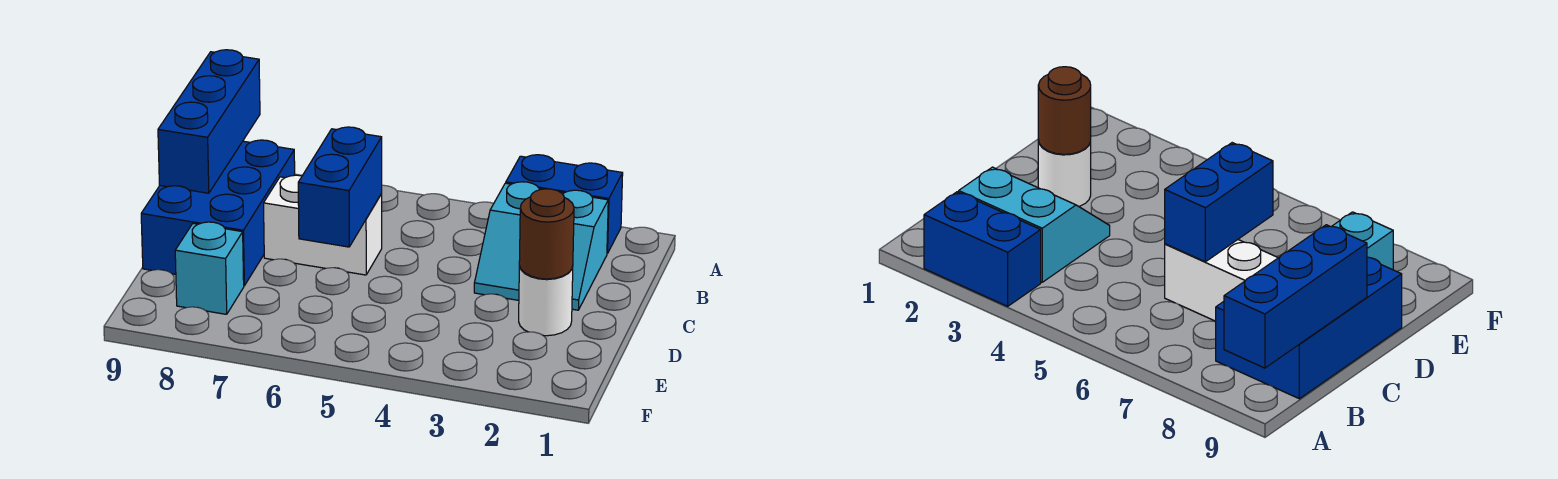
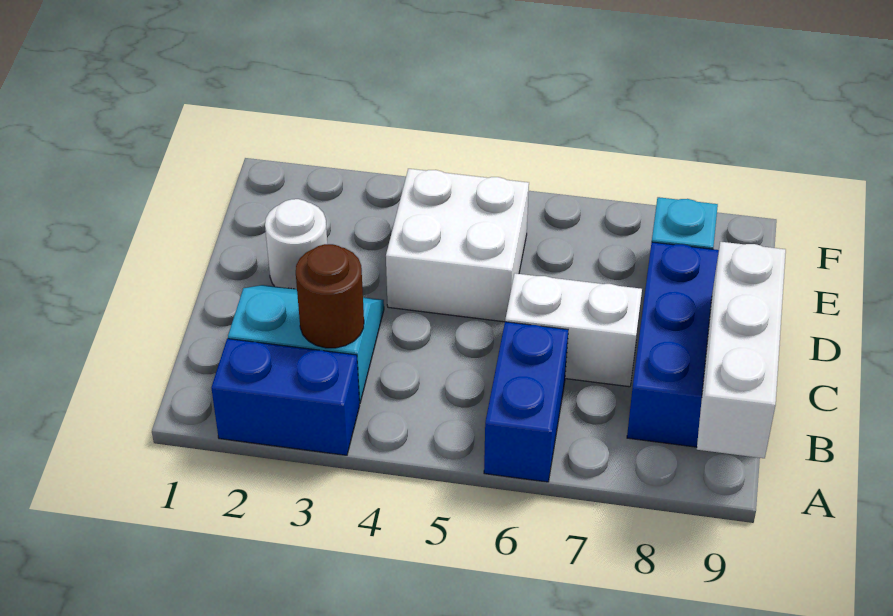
blue brick A9:C9 level 2 -> white brick A9:C9 level 2
blue brick C6:D6 level 2 -> blue brick A6:B6 level 1
brown round brick D2 level 2 -> brown round brick B3 level 2
none -> white brick D4:E5 level 1

